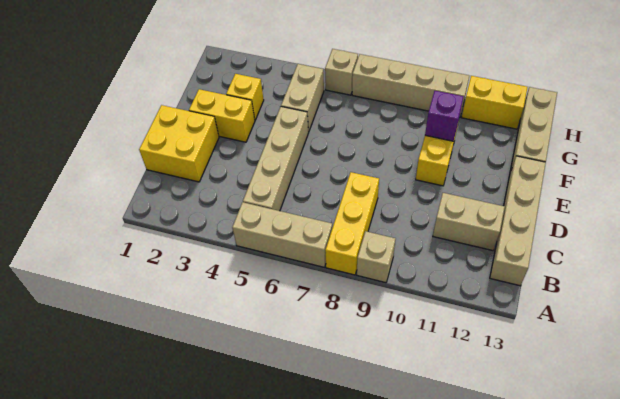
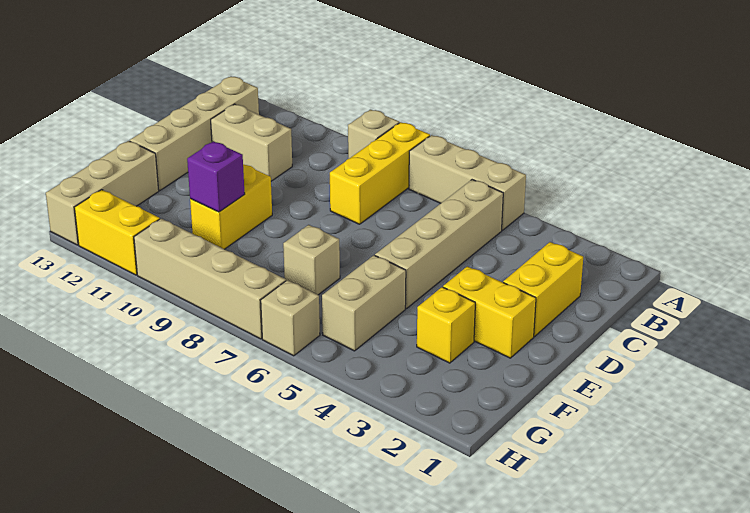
yellow brick C1:D2 level 1 -> yellow brick C2:D2 level 1
none -> tan brick F7 level 1

